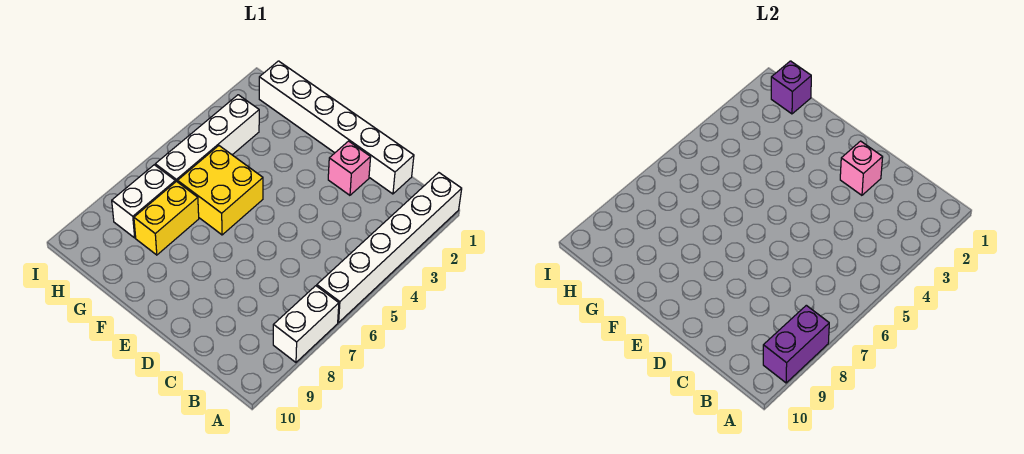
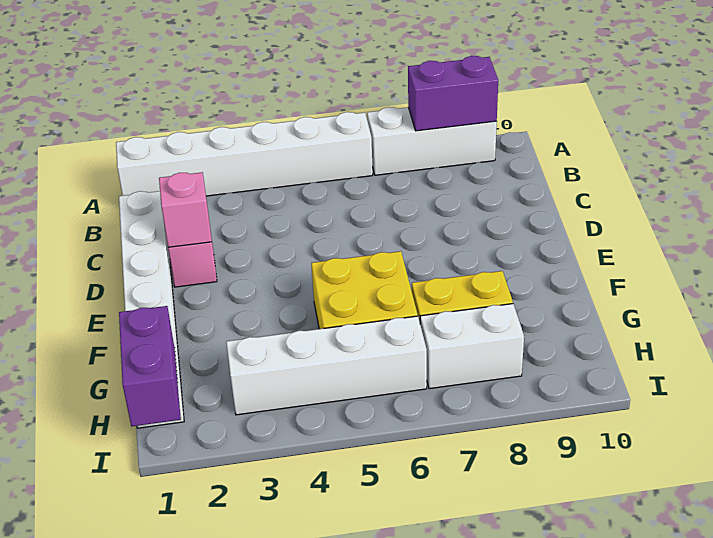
white brick A7:A8 level 1 -> white brick A7:A9 level 1
purple brick H1 level 2 -> purple brick H1:I1 level 2

